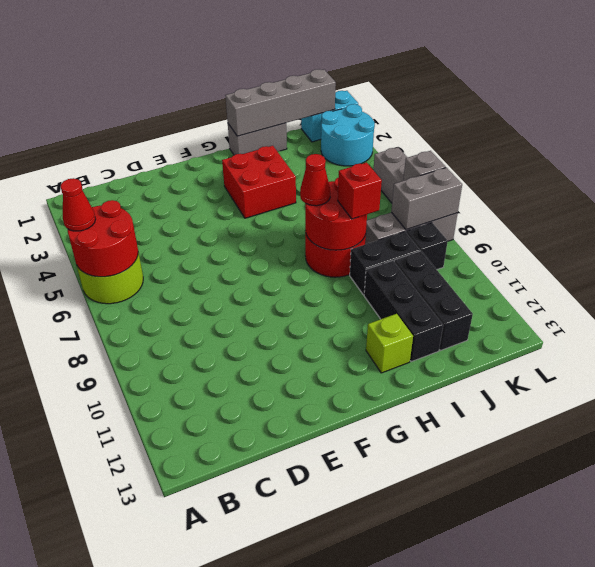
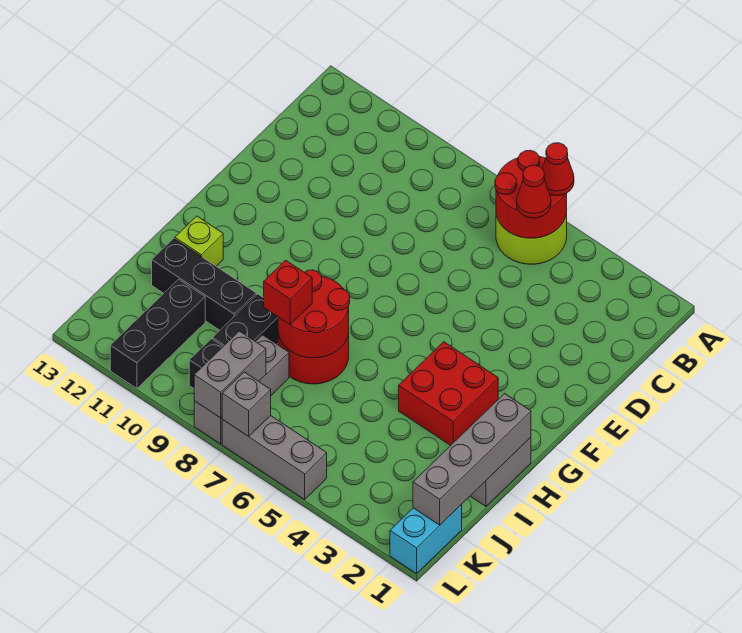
red cone H7 level 3 -> red cone B5 level 3
black brick J10:J12 level 1 -> black brick J11:L11 level 1
cyan round brick K2:L3 level 1 -> none

